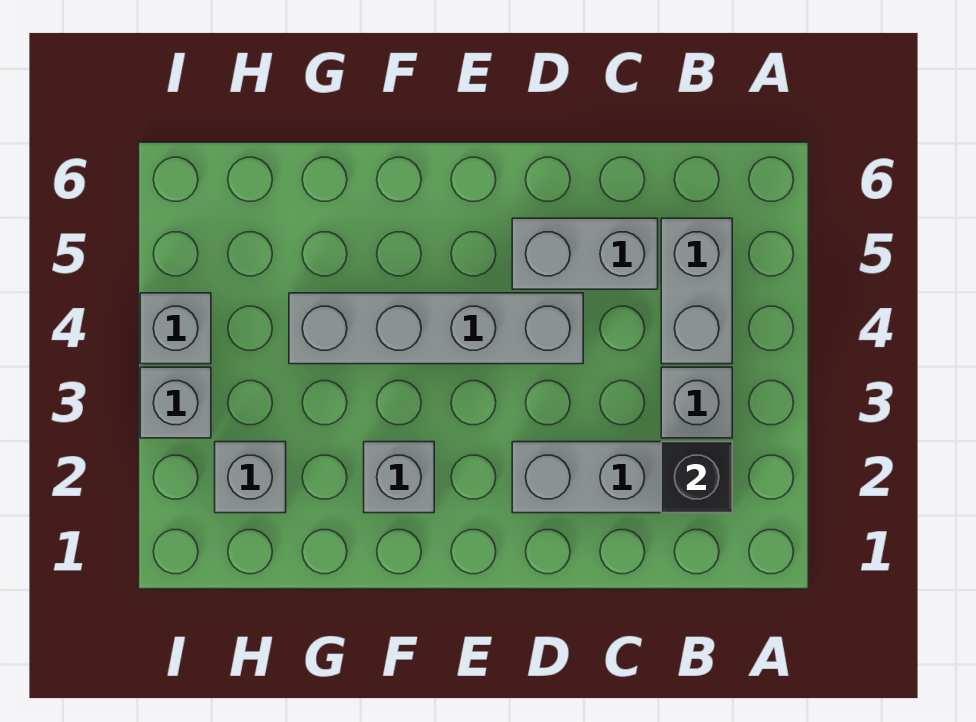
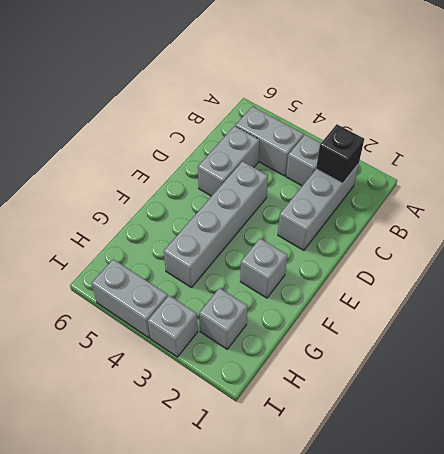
grey brick I4 level 1 -> grey brick I4:I5 level 1

